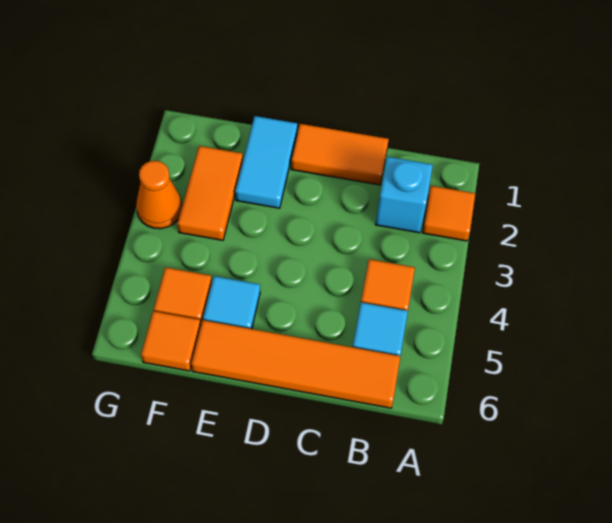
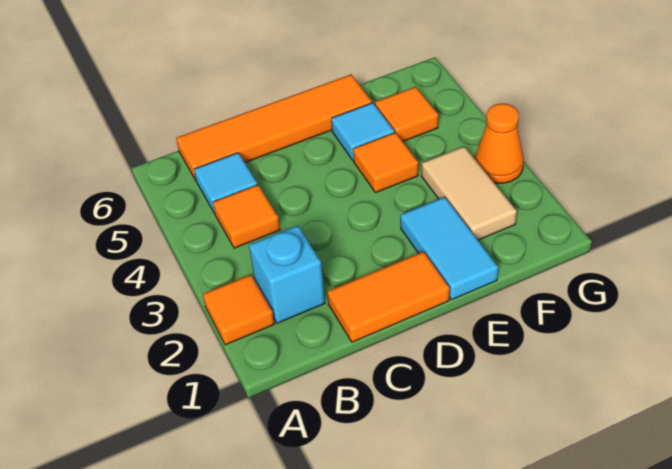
orange tile F2:F3 level 1 -> tan tile F2:F3 level 1
orange tile F6 level 1 -> orange tile E4 level 1

